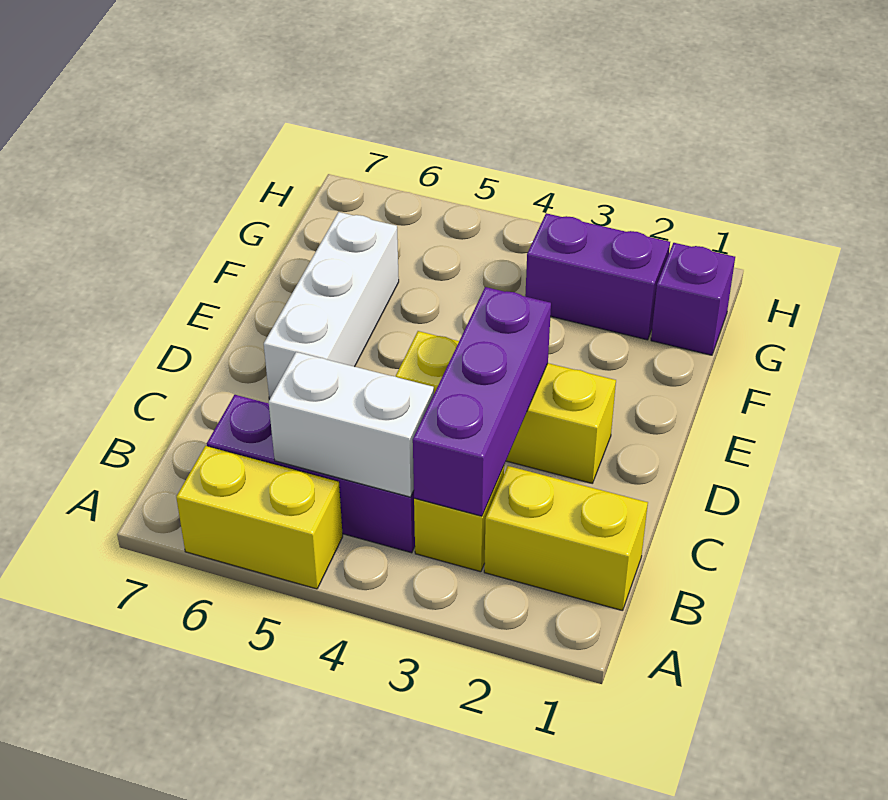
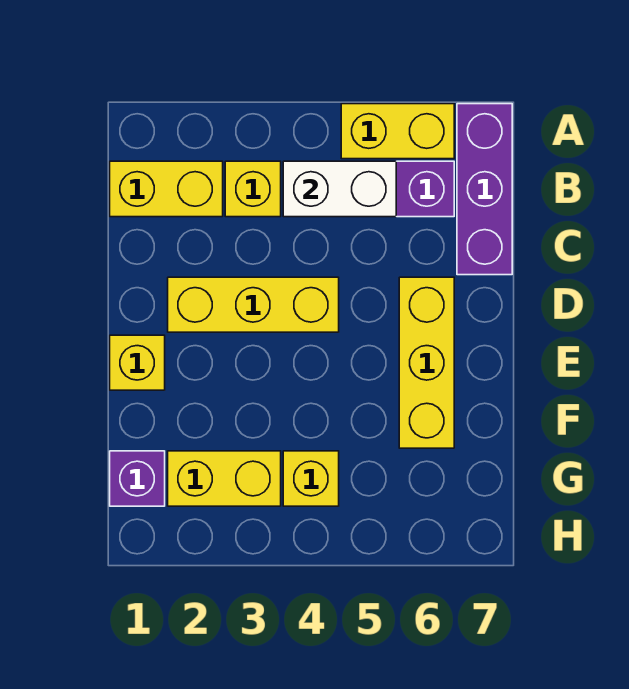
purple brick B3:D3 level 2 -> purple brick A7:C7 level 1
white brick D6:F6 level 1 -> yellow brick D6:F6 level 1
none -> yellow brick E1 level 1
purple brick G2:G3 level 1 -> yellow brick G2:G3 level 1
none -> yellow brick G4 level 1

